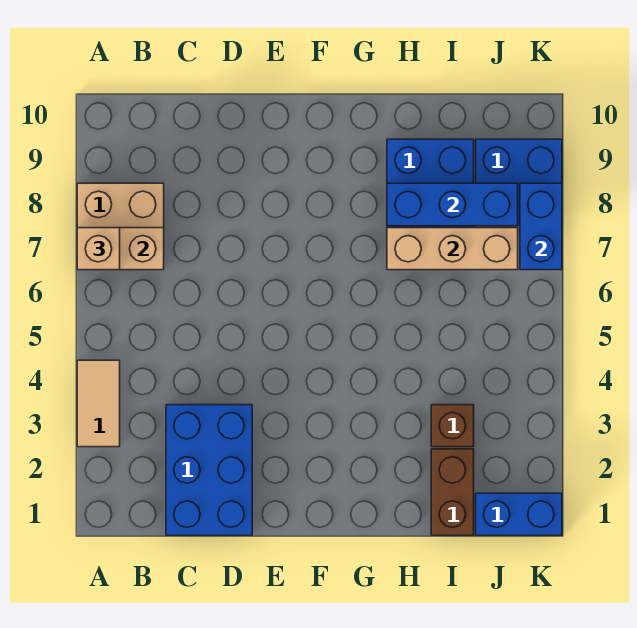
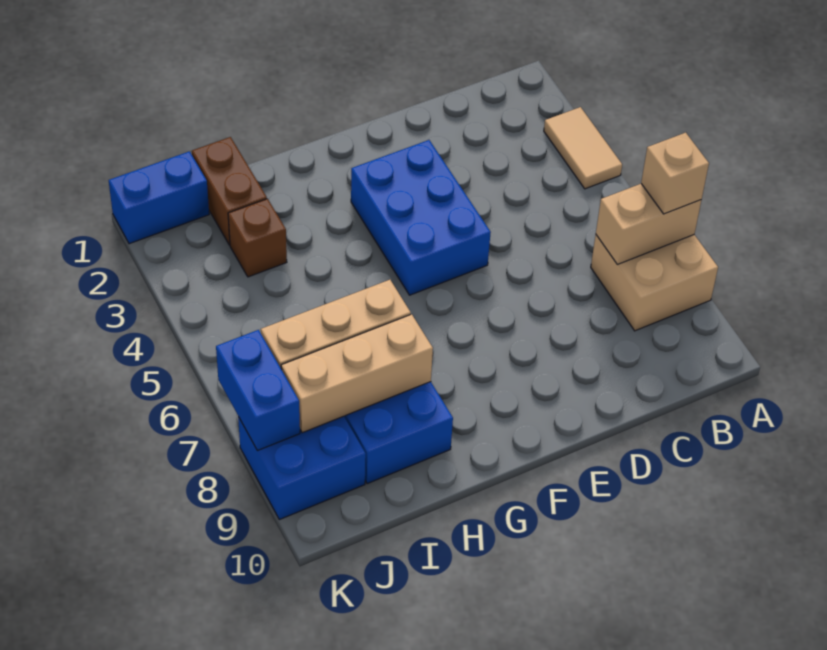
blue brick C1:D3 level 1 -> blue brick E3:F5 level 1
blue brick H8:J8 level 2 -> tan brick H8:J8 level 2

